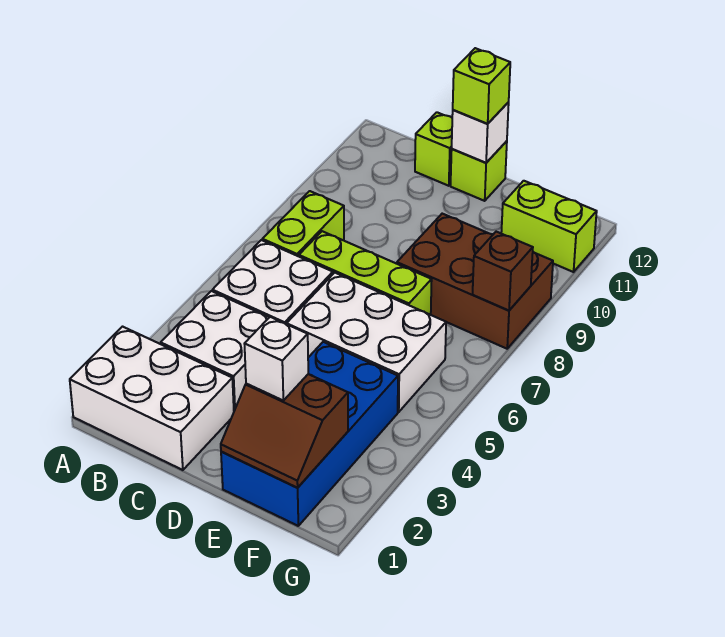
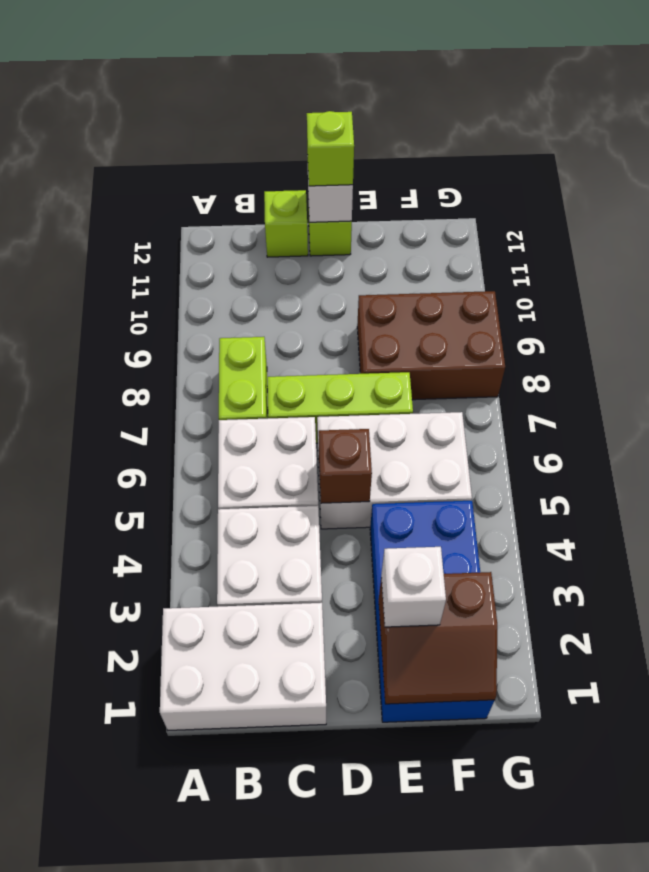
lime brick F11:G11 level 1 -> none
brown brick G8 level 2 -> brown brick D5 level 2

